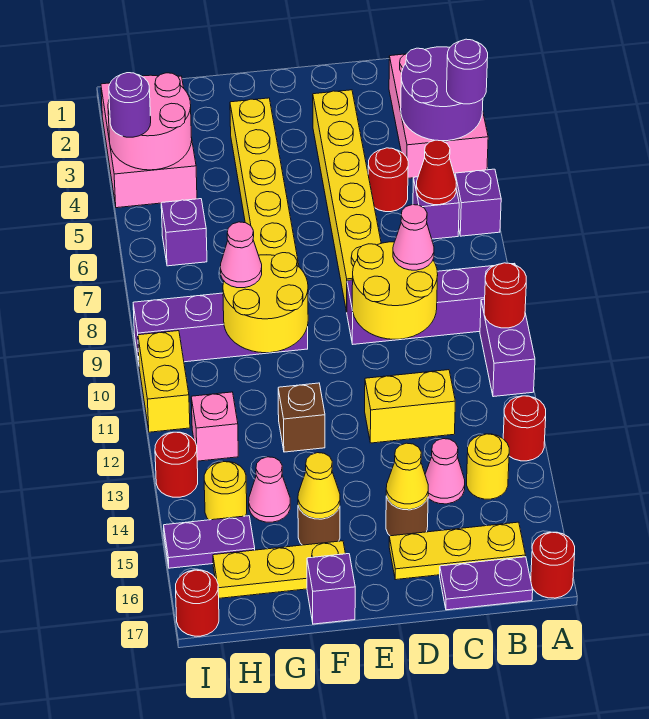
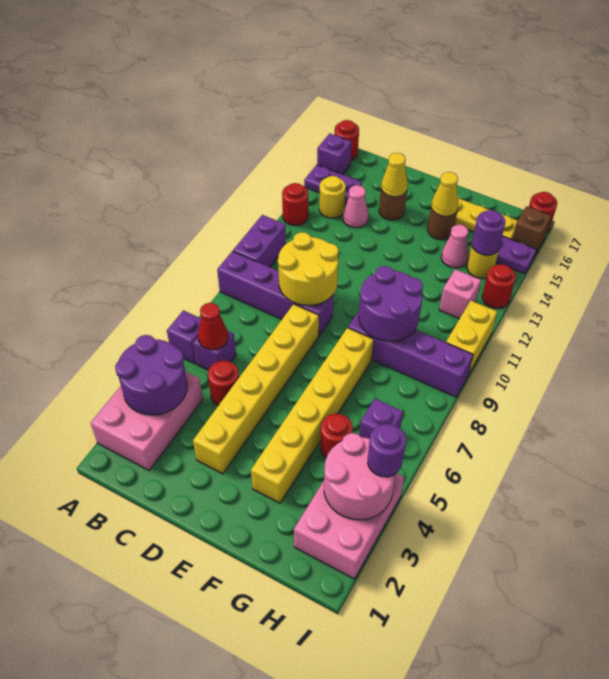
purple round brick A4 level 3 -> purple round brick H14 level 2
red round brick A10 level 2 -> red round brick G5 level 1
yellow plate B16:D16 level 1 -> none
purple plate B17:C17 level 1 -> purple plate A15:B15 level 1
pink cone C9 level 3 -> none
yellow brick C12:D12 level 1 -> none
yellow round brick F9:G10 level 2 -> purple round brick F9:G10 level 2
brown brick F12 level 1 -> brown brick I16 level 1
purple brick F17 level 1 -> purple brick A16 level 1
pink cone G9 level 3 -> none

